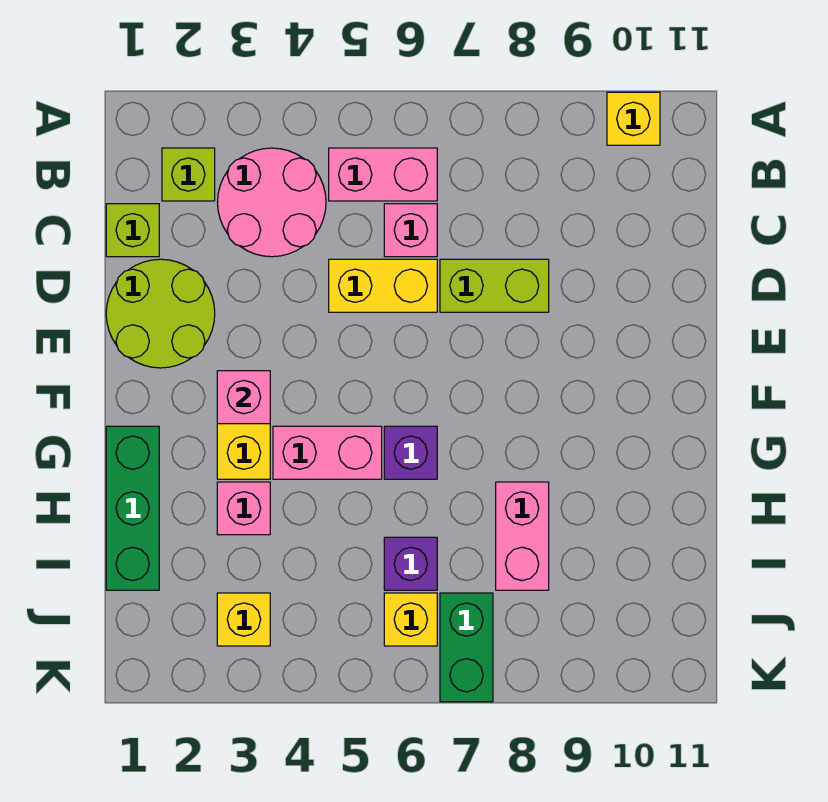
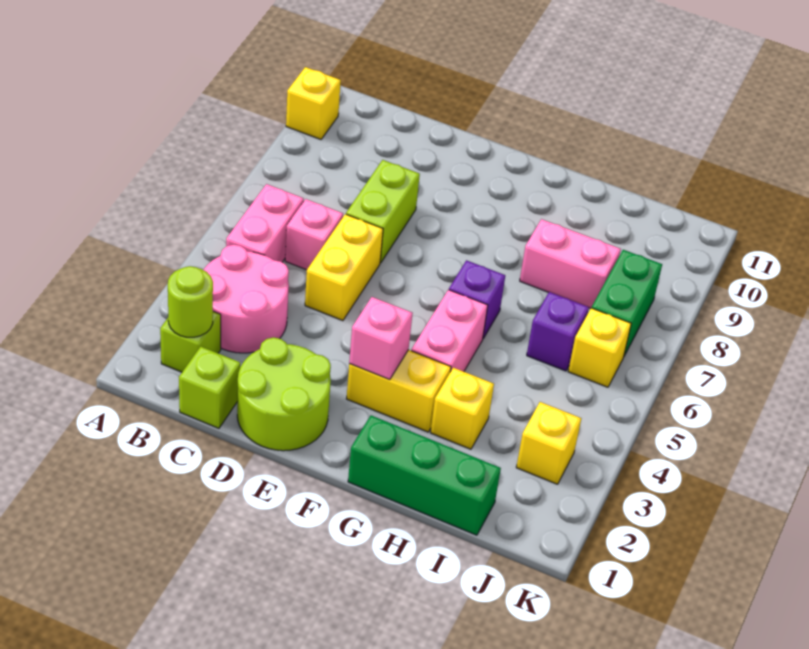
none -> lime round brick B2 level 2
pink brick H3 level 1 -> yellow brick H3 level 1
green brick J7:K7 level 1 -> green brick J7:J8 level 1

